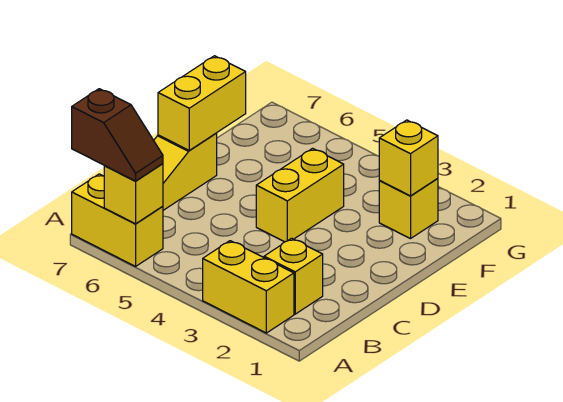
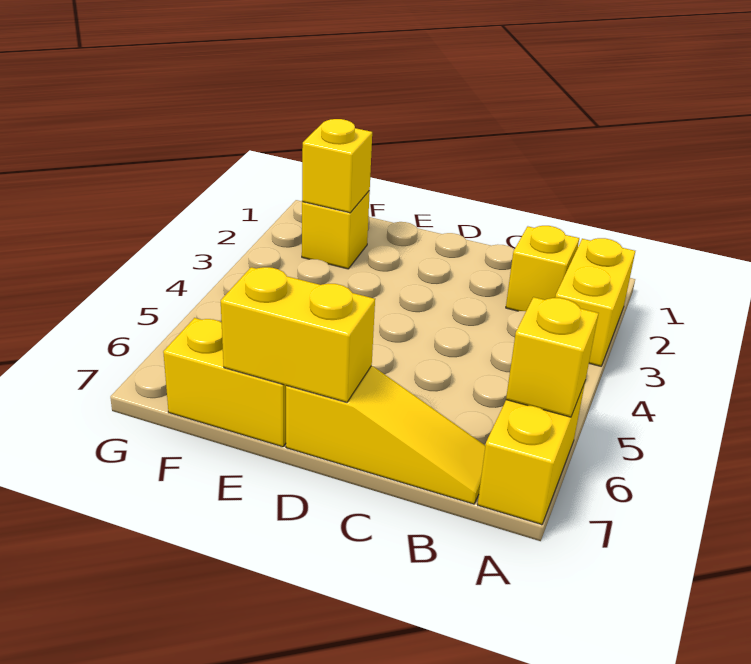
brown slope A6:A7 level 3 top 7 -> none
yellow brick D4:E4 level 1 -> yellow brick E7:F7 level 1

